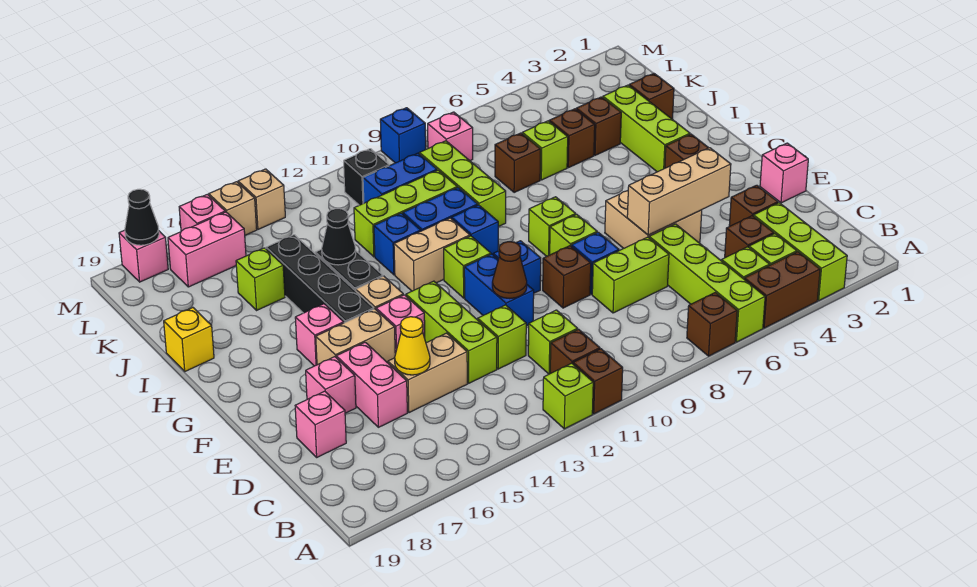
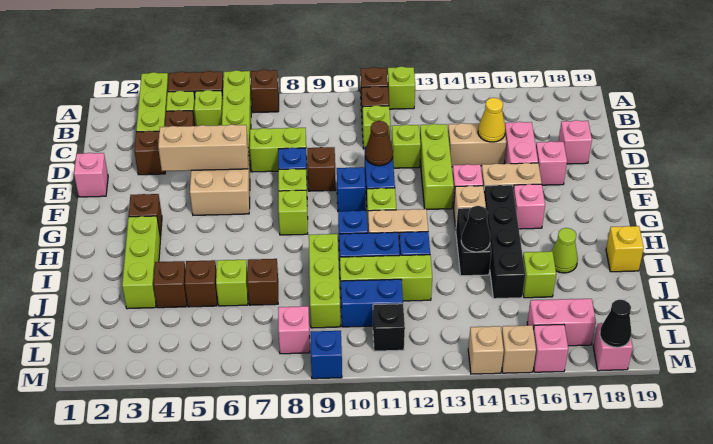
none -> lime cone I17 level 1
brown brick J2 level 1 -> none

